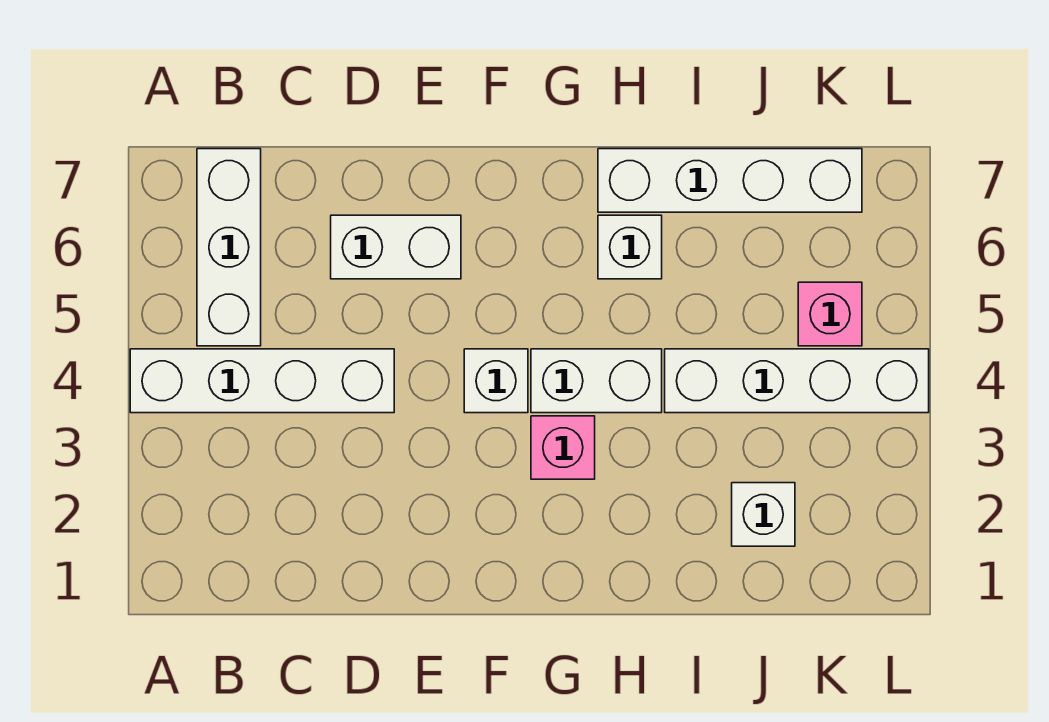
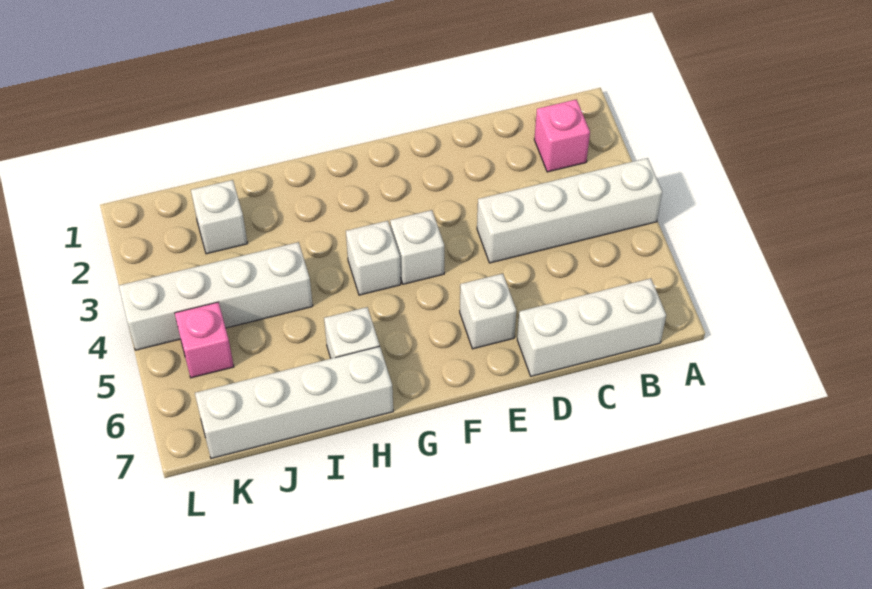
white brick B5:B7 level 1 -> white brick B7:D7 level 1
white brick D6:E6 level 1 -> white brick E6 level 1
pink brick G3 level 1 -> pink brick B2 level 1
white brick G4:H4 level 1 -> white brick G4 level 1

